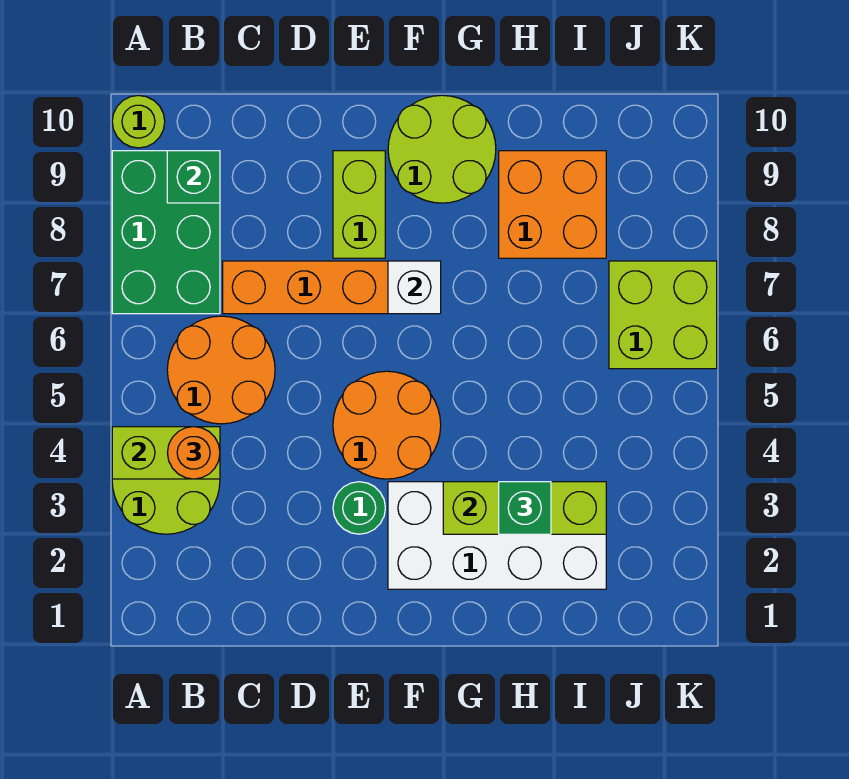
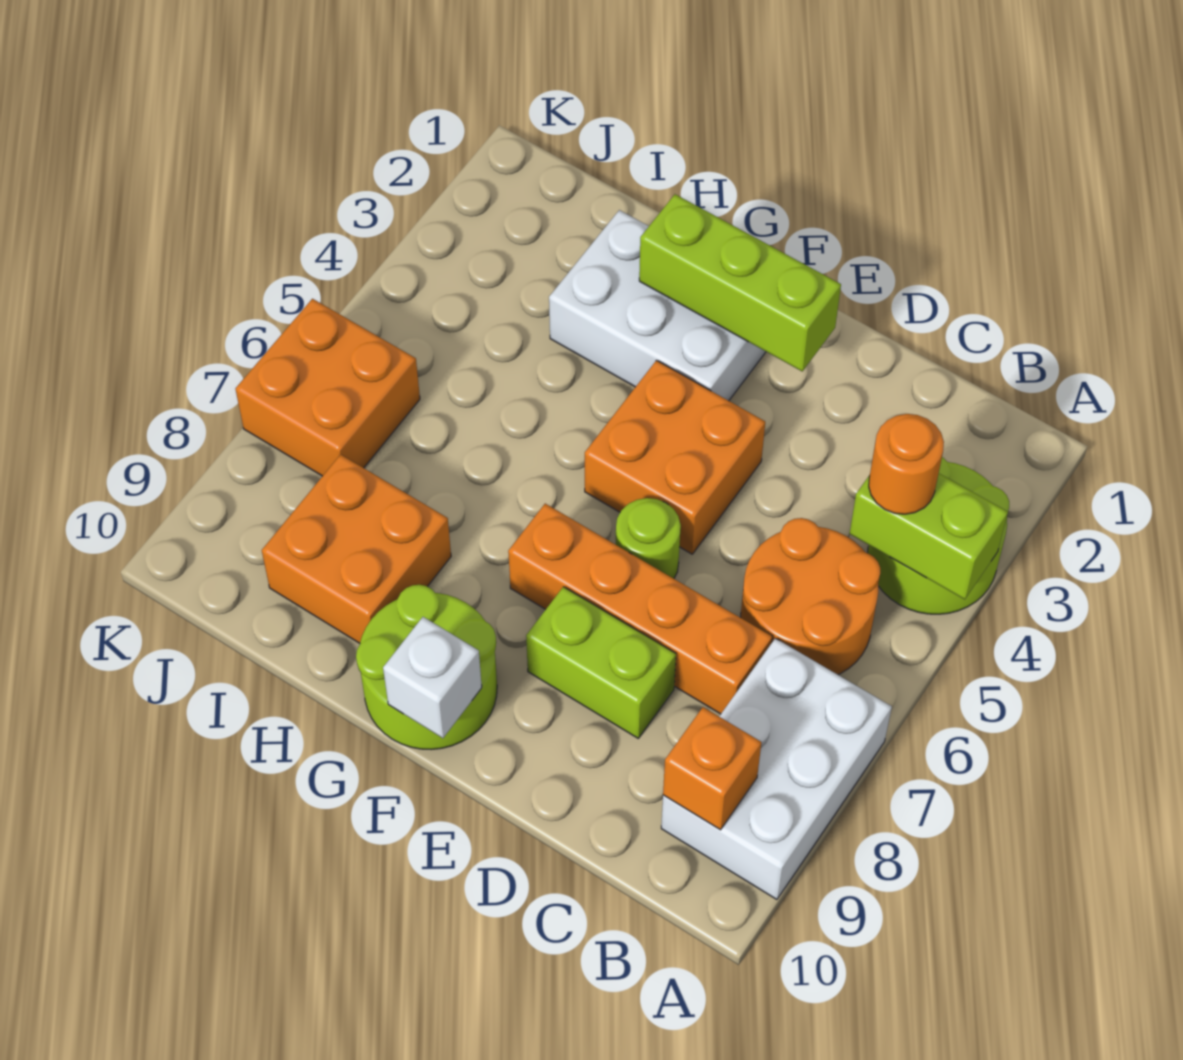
green brick A7:B9 level 1 -> white brick A7:B9 level 1
lime round brick A10 level 1 -> lime round brick E6 level 1
green brick B9 level 2 -> orange brick B9 level 2
green round brick E3 level 1 -> none
orange round brick E4:F5 level 1 -> orange brick E4:F5 level 1
lime brick E8:E9 level 1 -> lime brick D8:E8 level 1
white brick F2:I3 level 1 -> white brick F2:H3 level 1
white brick F7 level 2 -> white brick F10 level 2
lime brick G3:I3 level 2 -> lime brick E2:G2 level 2
green brick H3 level 3 -> none
lime brick J6:K7 level 1 -> orange brick J6:K7 level 1

